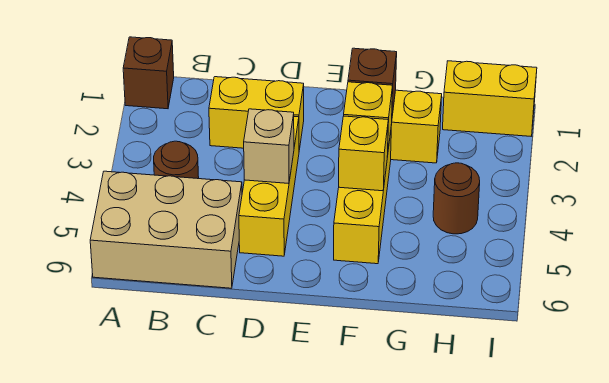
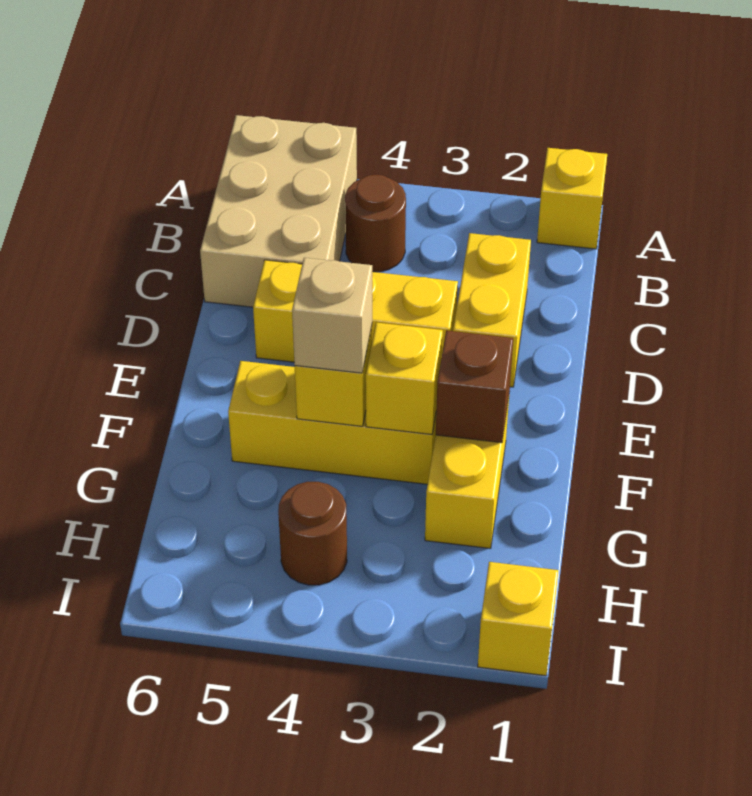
brown brick A1 level 1 -> yellow brick A1 level 1
tan brick D4 level 2 -> tan brick F4 level 3
yellow brick H1:I1 level 1 -> yellow brick I1 level 1

